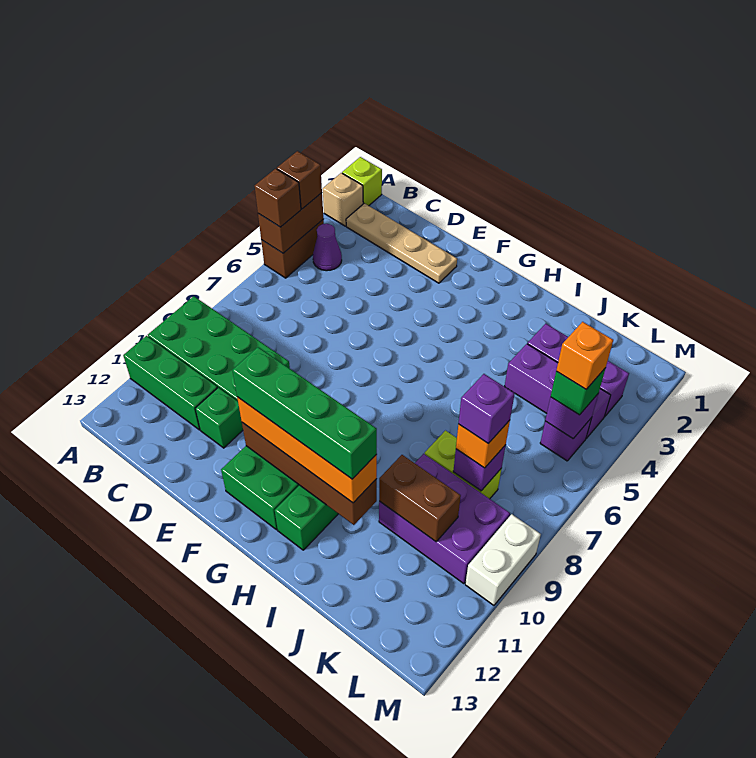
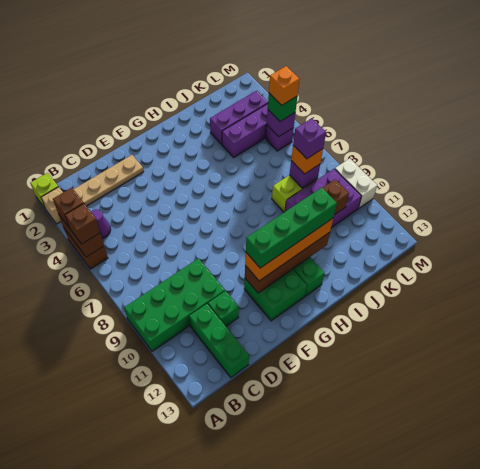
green brick A11:C11 level 1 -> green brick C11:C13 level 1

